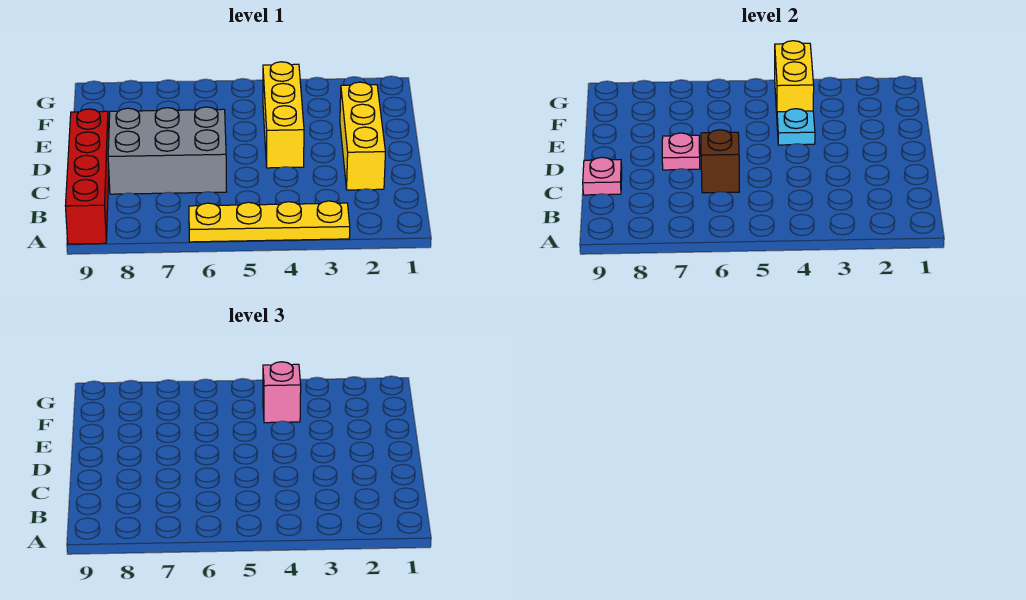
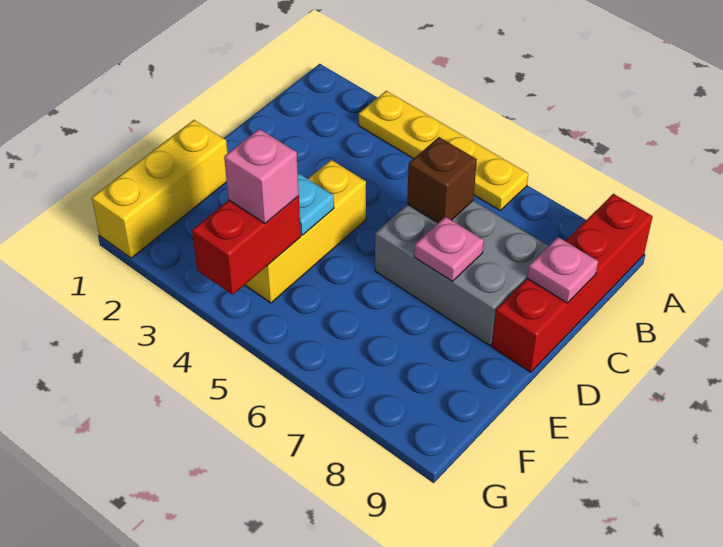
yellow brick C2:E2 level 1 -> yellow brick E1:G1 level 1
yellow brick F4:G4 level 2 -> red brick F4:G4 level 2

